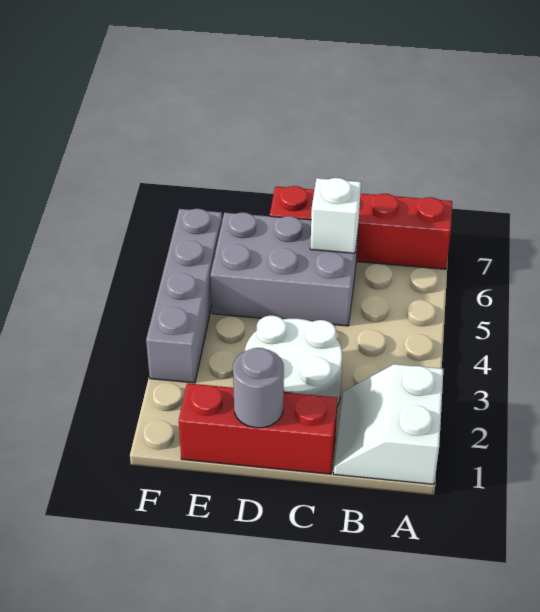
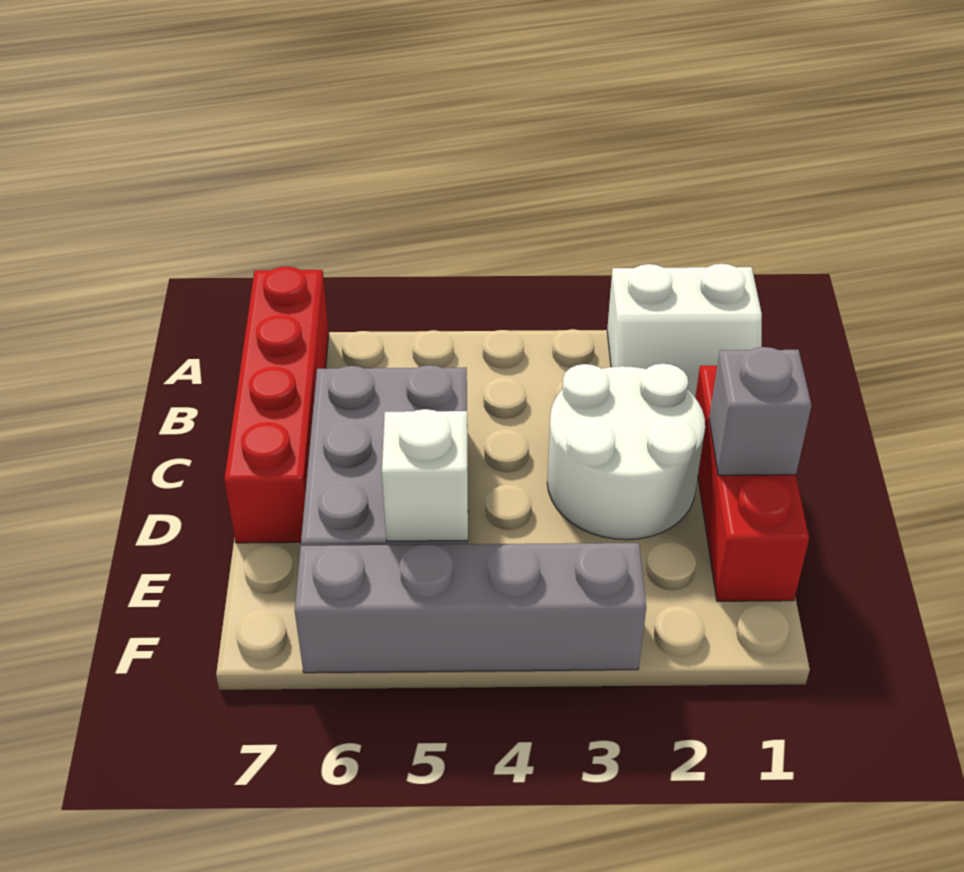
white brick C6 level 2 -> white brick E5 level 2
grey round brick D1 level 2 -> grey brick D1 level 2

